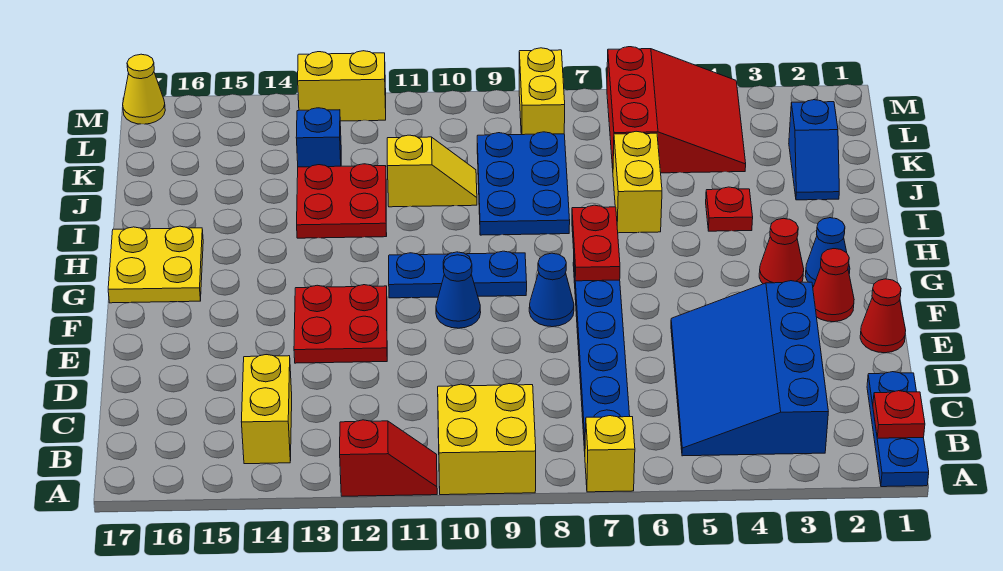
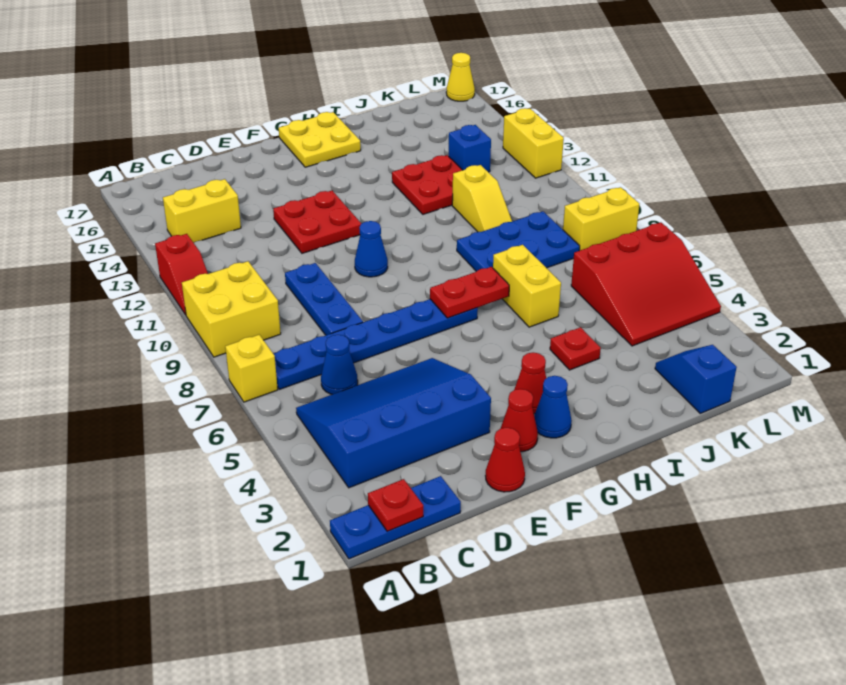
blue cone F8 level 1 -> blue cone C6 level 1
blue plate G9:G11 level 1 -> blue plate D8:D10 level 1
yellow brick I6:J6 level 1 -> yellow brick I6:I7 level 1
blue slope J2:K2 level 1 top K -> blue slope K1:K2 level 1 top 1

